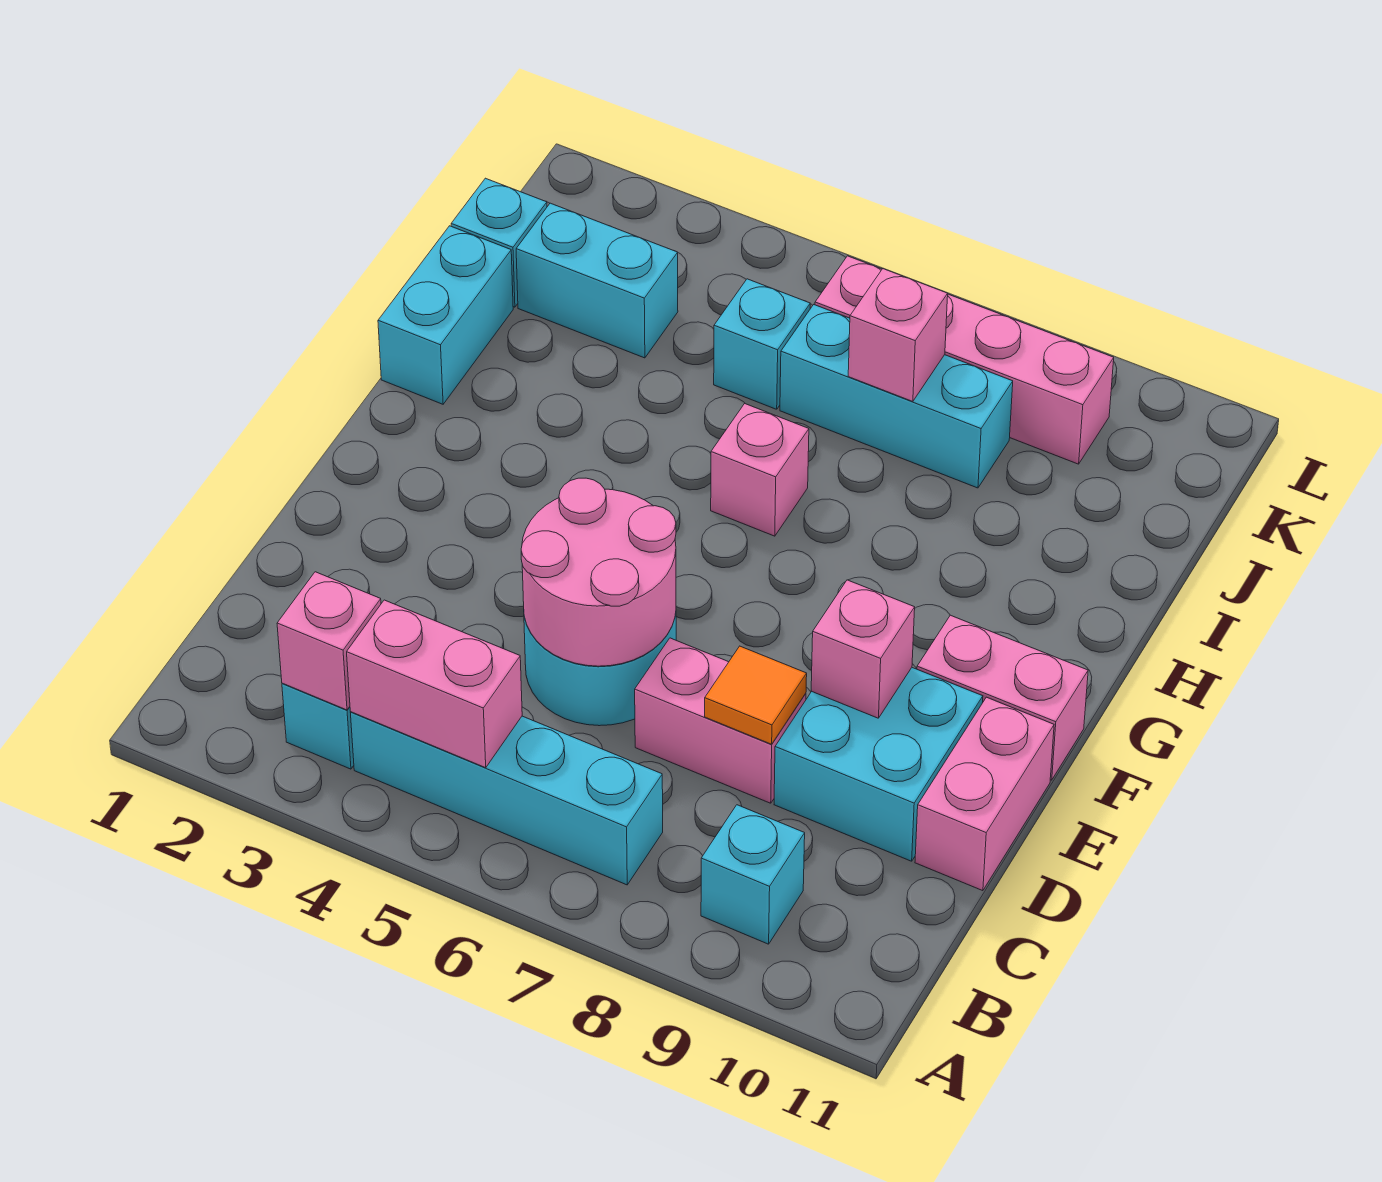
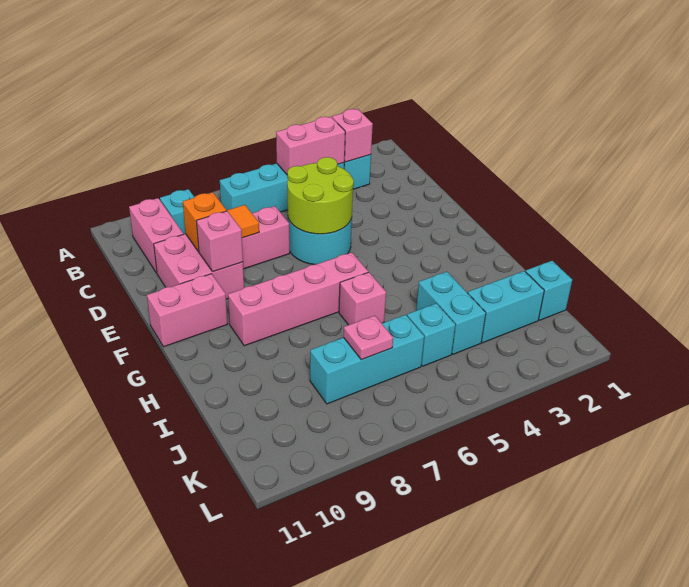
pink round brick D5:E6 level 2 -> lime round brick D5:E6 level 2
cyan brick D9:E10 level 1 -> pink brick D9:E10 level 1
none -> orange brick D9 level 2
pink brick D11:E11 level 1 -> pink brick B10:C10 level 1
cyan brick H1:I1 level 1 -> cyan brick I4:J4 level 1
pink brick J7 level 2 -> pink plate J7 level 2
pink brick K6:K9 level 1 -> pink brick G6:G9 level 1

